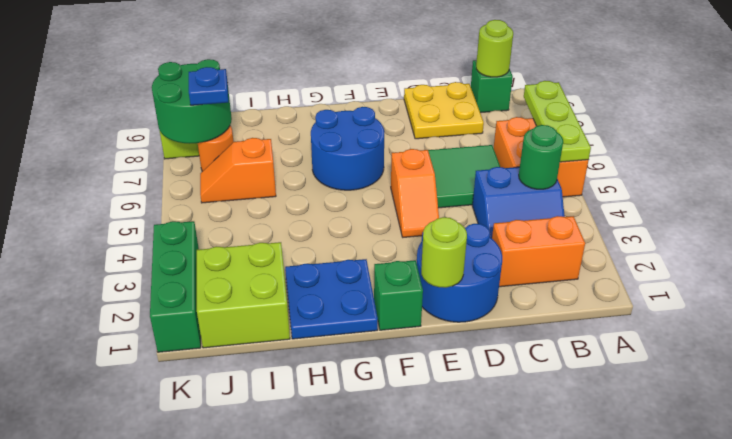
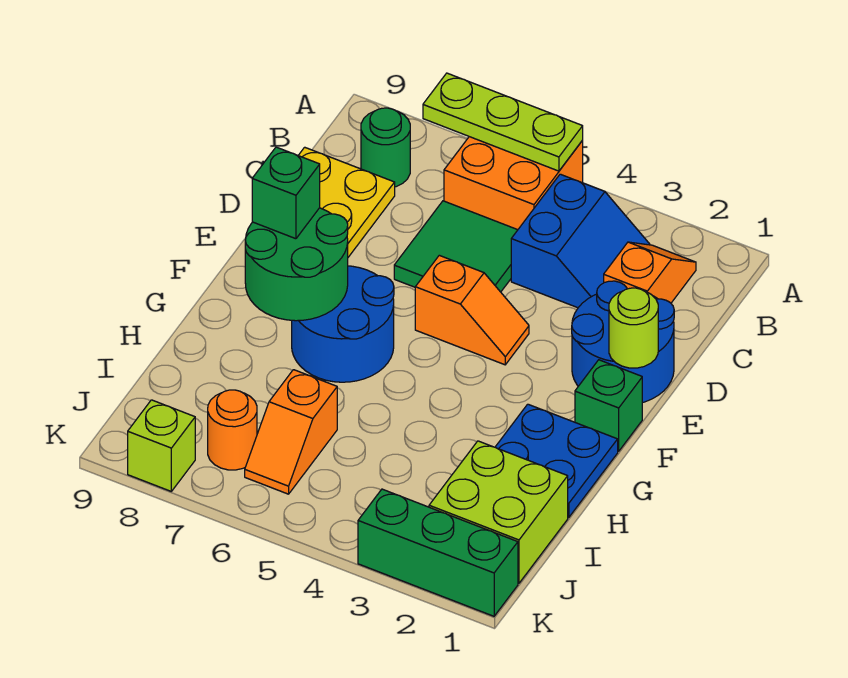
orange brick B2:C2 level 1 -> orange slope B2:C2 level 1 top C
green round brick B4 level 2 -> green round brick B8 level 1
green brick B9 level 1 -> green brick F8 level 3
lime round brick B9 level 2 -> none
green round brick J7:K8 level 2 -> green round brick F7:G8 level 2
blue plate J7 level 3 -> none

